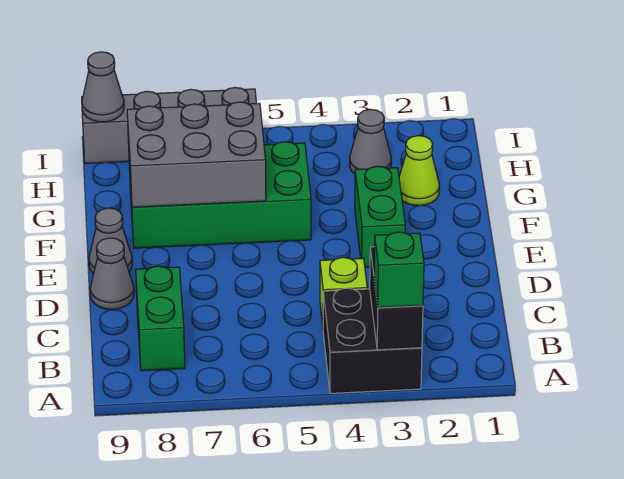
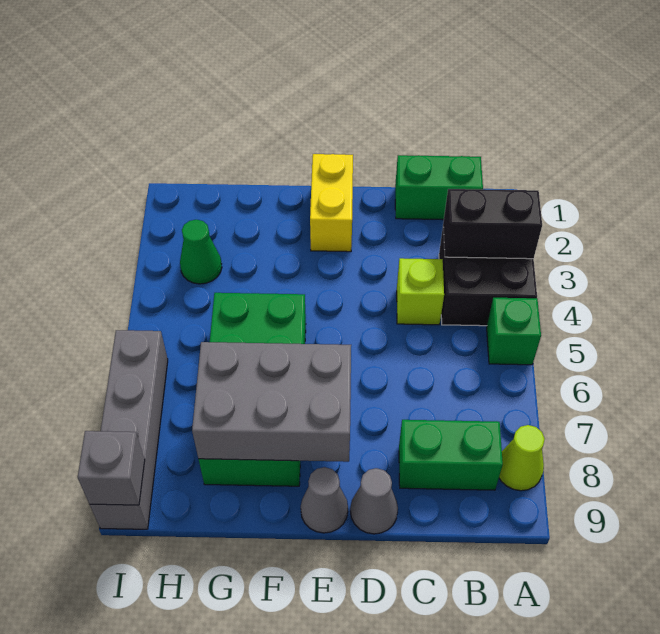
green brick A3 level 3 -> green brick A5 level 1
none -> yellow brick E1:E2 level 1
green brick E3:F3 level 1 -> green brick B1:C1 level 1
grey brick F6:G8 level 2 -> grey brick E7:G8 level 2
lime cone G2 level 1 -> lime cone A8 level 1
grey cone H3 level 1 -> green cone H3 level 1
grey cone I9 level 2 -> grey brick I9 level 2

